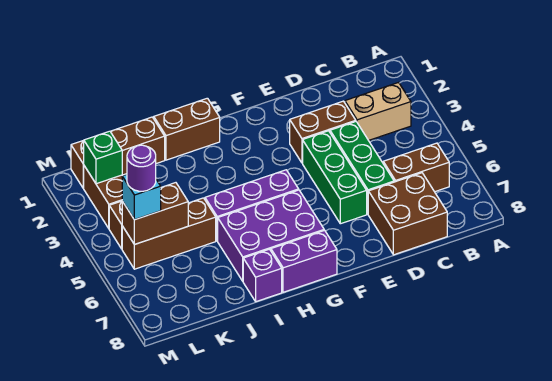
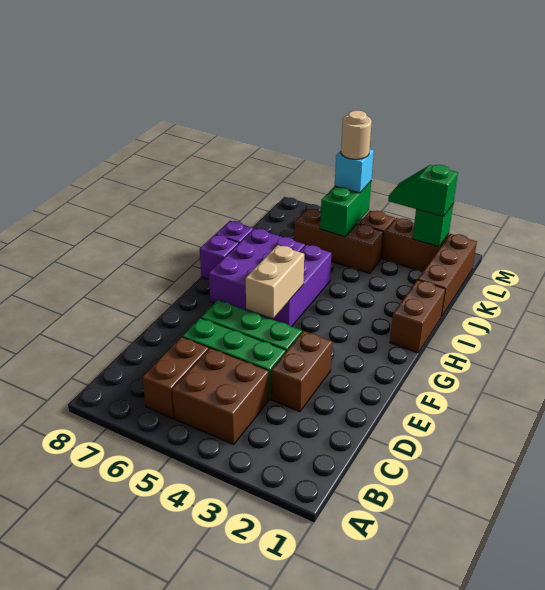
tan brick B3:C3 level 1 -> tan brick F5:G5 level 2
brown brick C7:D8 level 1 -> brown brick B4:C5 level 1
purple brick G8:H8 level 1 -> purple brick H8 level 1
brown brick J5:L5 level 1 -> brown brick K4:K6 level 1
brown brick K5:L5 level 2 -> green brick K5:L5 level 2
none -> green slope L2:L3 level 3 top 2
purple round brick L5 level 4 -> tan round brick L5 level 4

